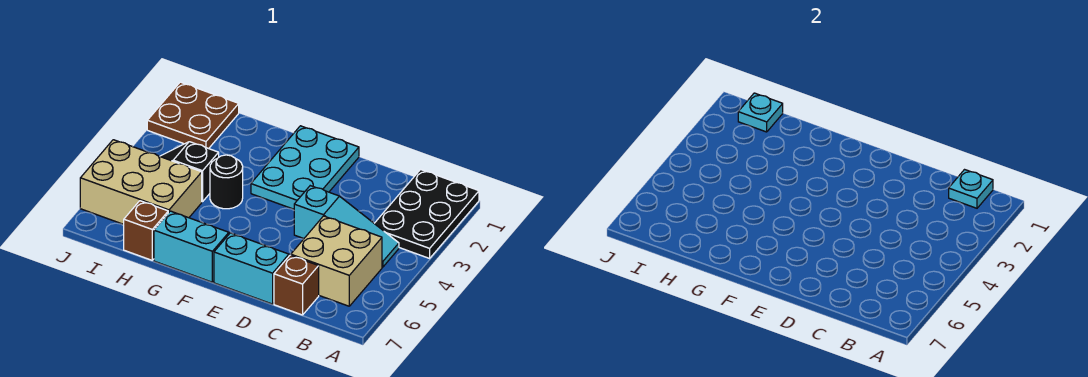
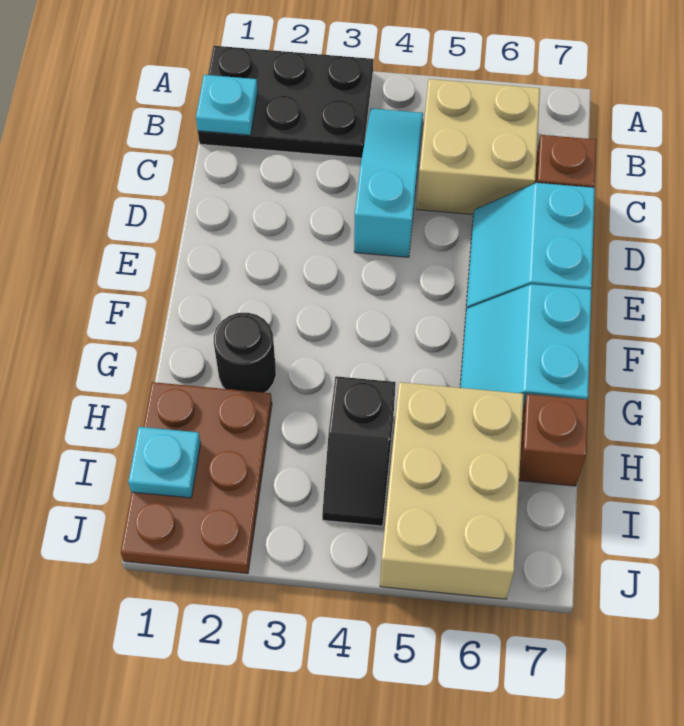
cyan plate E1:F3 level 1 -> none
black round brick G4 level 1 -> black round brick G2 level 1
brown plate I1:J2 level 1 -> brown plate H1:J2 level 1

